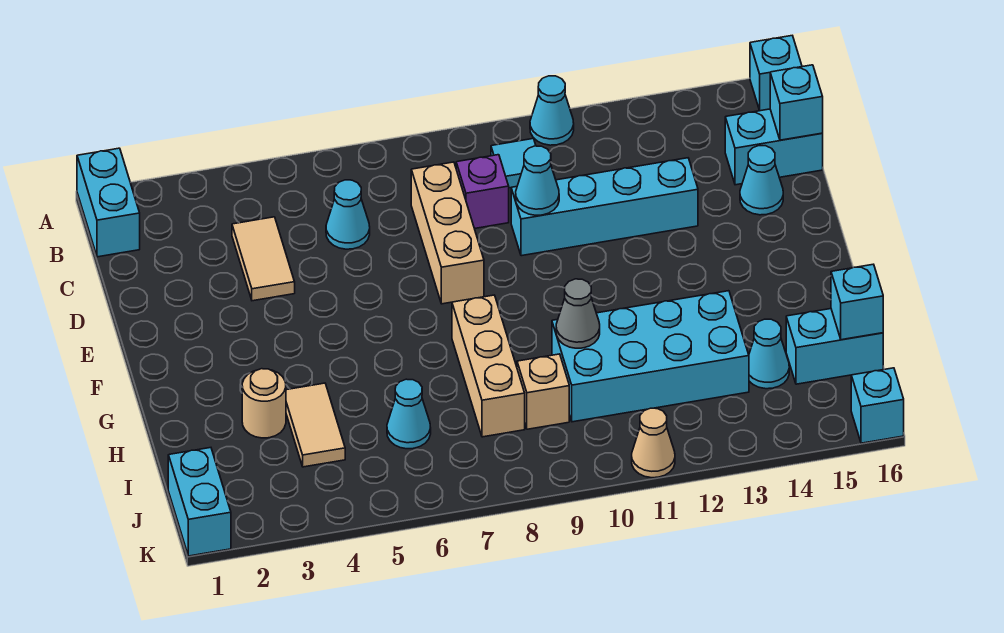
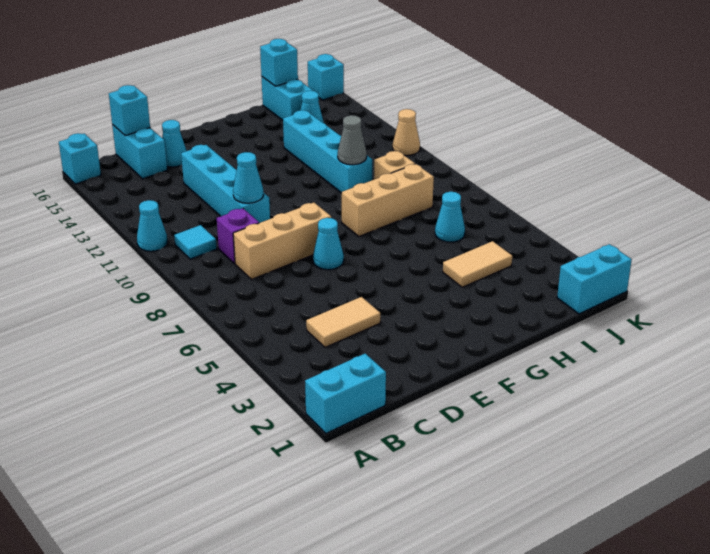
cyan cone C6 level 1 -> cyan cone E7 level 1
tan round brick H3 level 1 -> none
cyan brick H10:I13 level 1 -> cyan brick H10:H13 level 1

